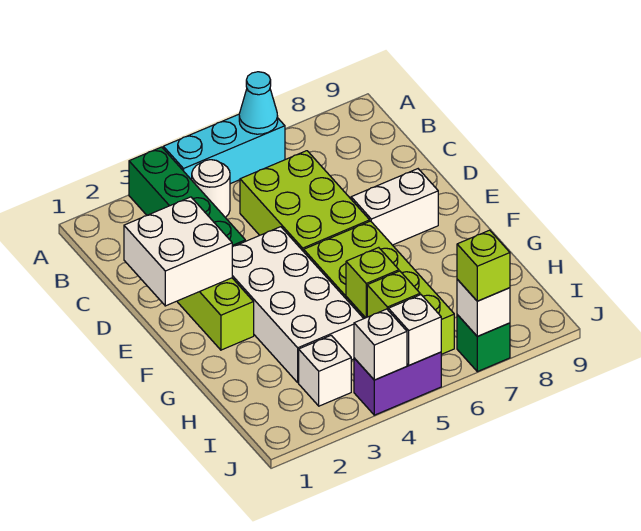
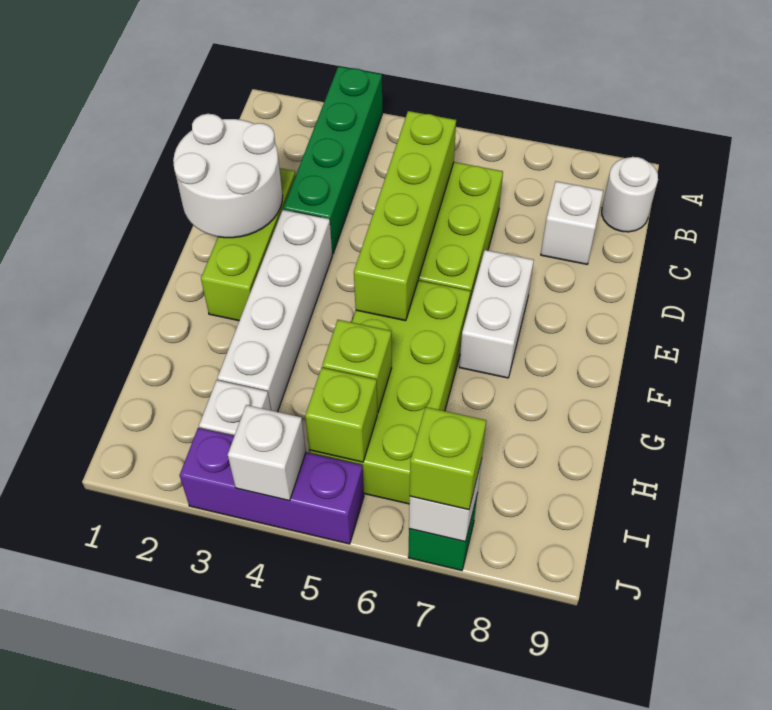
cyan brick A4:A6 level 1 -> none
cyan cone A6 level 2 -> none
white round brick B4 level 1 -> white round brick B9 level 1
none -> lime brick C5:F5 level 2
white brick D1:E2 level 2 -> white round brick D1:E2 level 2
white brick E3:H4 level 1 -> white brick E3:H3 level 1
white brick E7:E8 level 1 -> white brick E7:F7 level 1
purple brick J4:J5 level 1 -> purple brick J3:J5 level 1
white brick J5 level 2 -> white brick C8 level 1

